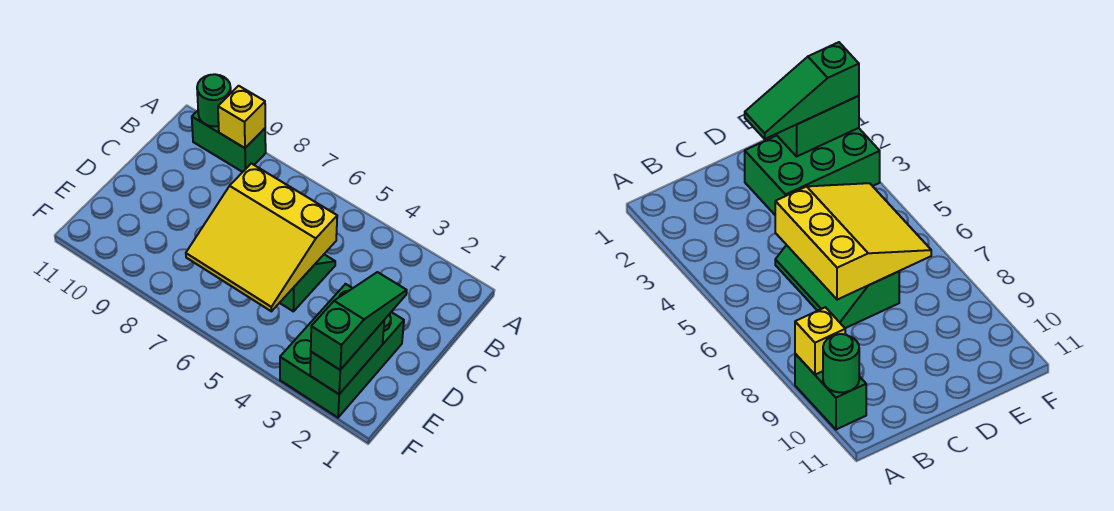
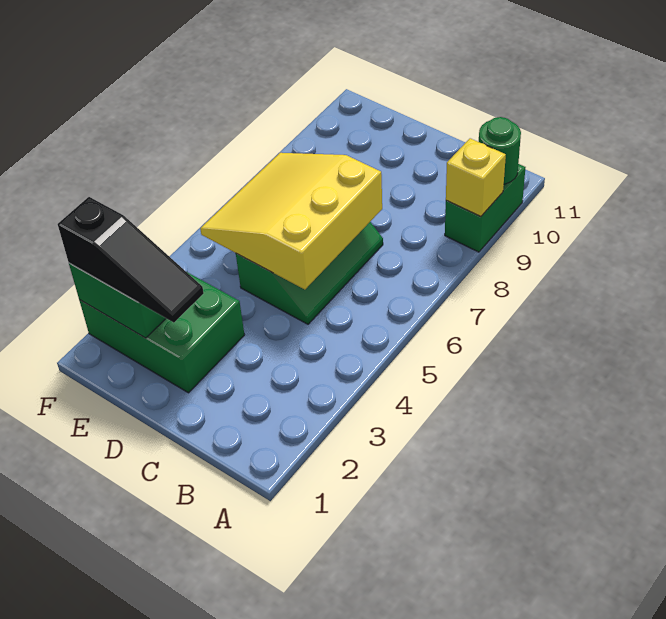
green slope D2:F2 level 3 top F -> black slope D2:F2 level 3 top F

